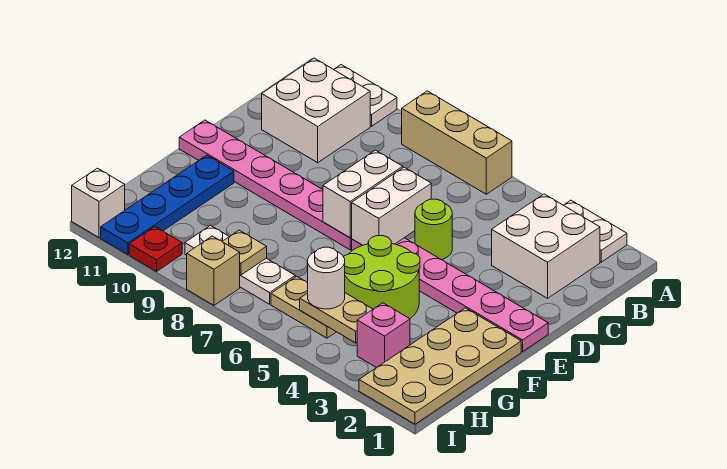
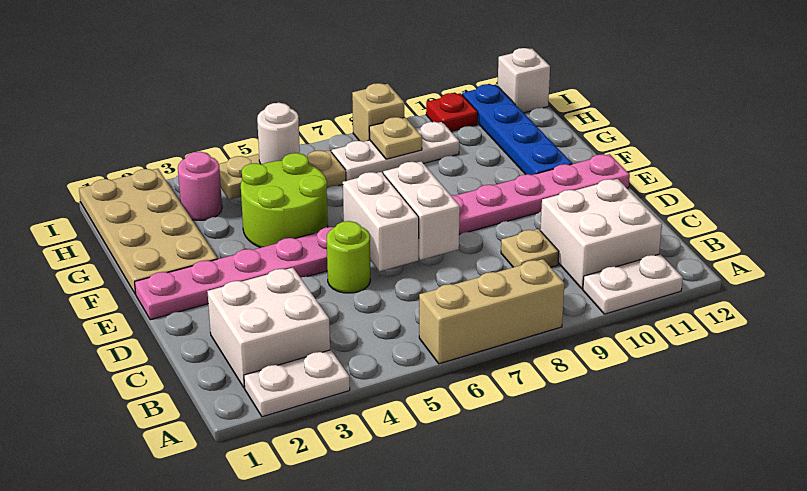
none -> tan plate C9 level 1
pink brick H3 level 1 -> pink round brick H3 level 1

